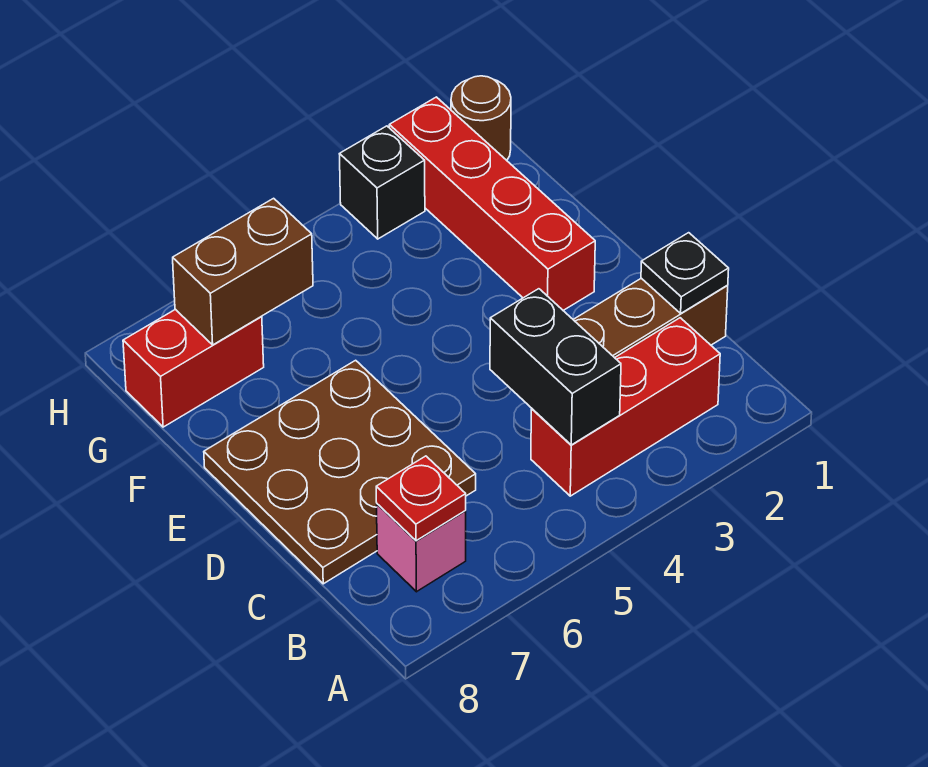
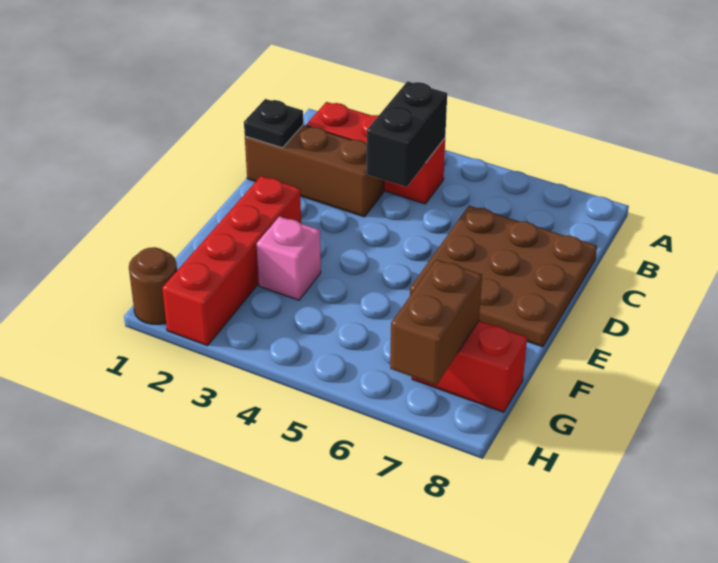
pink brick B7 level 1 -> pink brick F3 level 1
red plate B7 level 2 -> none
brown brick G6:G7 level 2 -> brown brick G7:H7 level 2
black brick H3 level 1 -> none

